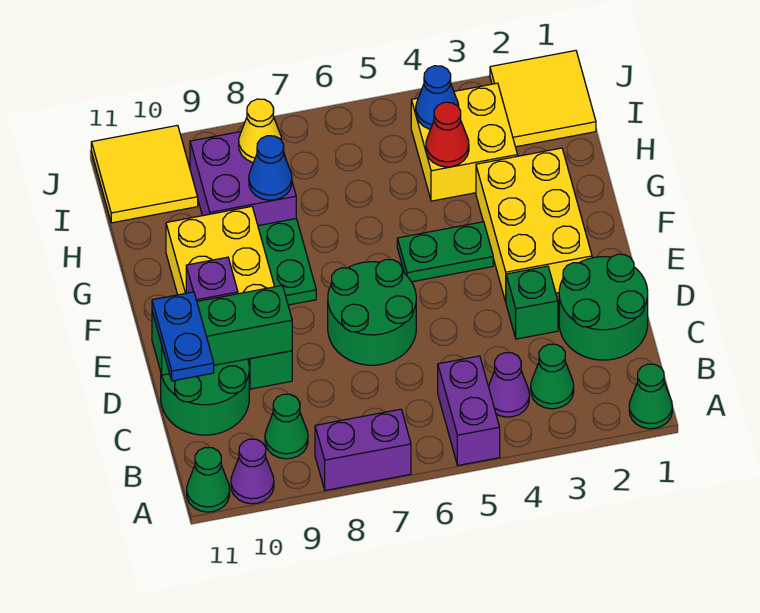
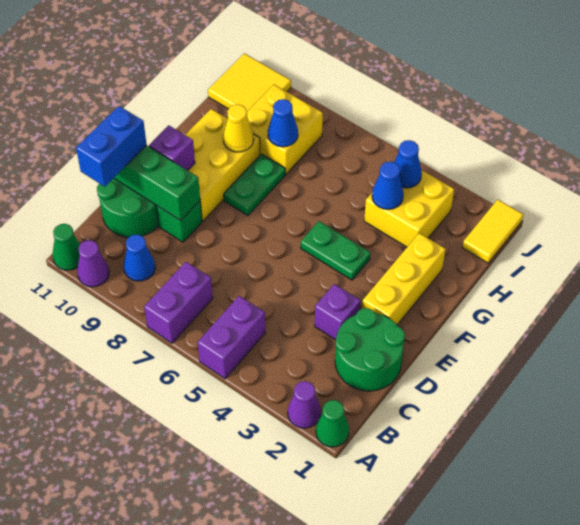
purple brick A7:A8 level 1 -> purple brick A7:B7 level 1
green cone B3 level 1 -> none
purple cone B4 level 1 -> purple cone A2 level 1
green cone B9 level 1 -> blue cone B9 level 1
blue plate C11:D11 level 3 -> blue brick C11:D11 level 3
green brick D3 level 1 -> purple brick D3 level 1
green round brick D6:E7 level 1 -> none
yellow brick E2:G3 level 1 -> yellow brick E2:G2 level 1
red cone H4 level 2 -> blue cone H4 level 2
purple brick H8:I9 level 1 -> yellow brick H8:I9 level 1
yellow tile I1:J2 level 1 -> yellow tile I1:J1 level 1
yellow cone I8 level 2 -> yellow cone G9 level 2

